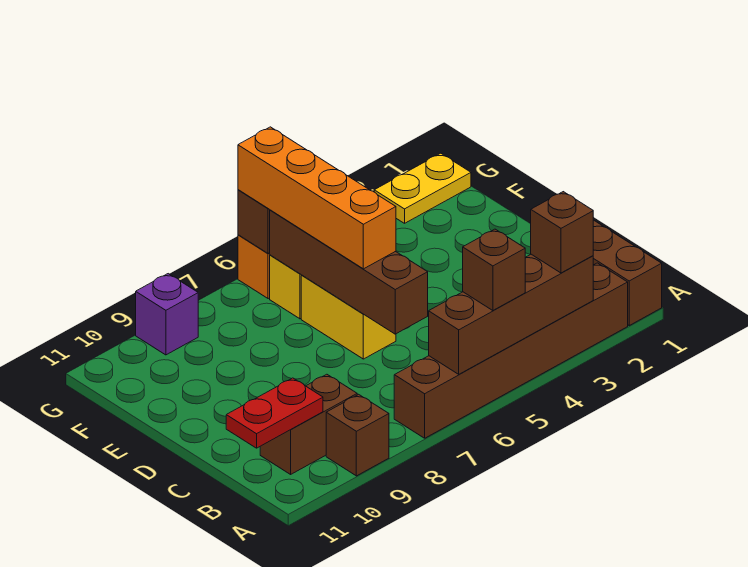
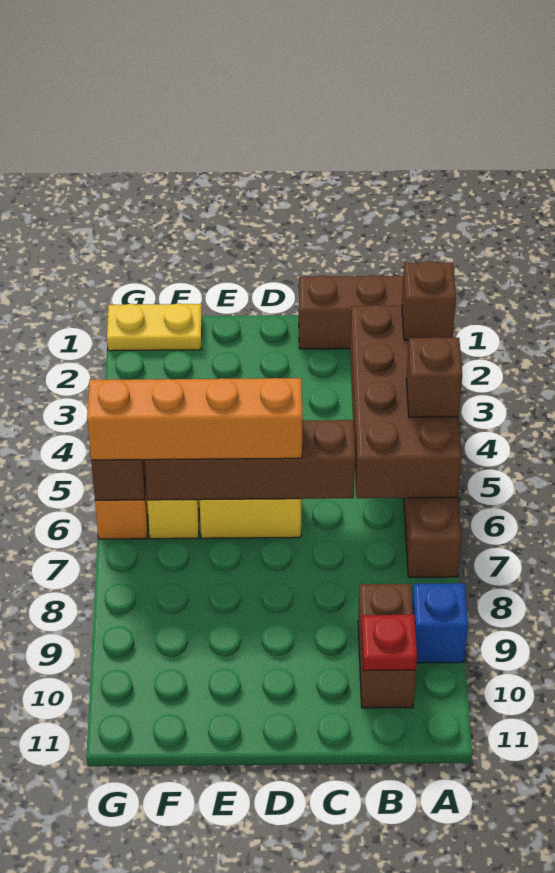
brown brick A3:A6 level 2 -> brown brick A3:B6 level 2
brown brick A9 level 1 -> blue brick A9 level 1
red plate B10:B11 level 2 -> red plate B10 level 2
yellow plate G1:G2 level 1 -> yellow plate F1:G1 level 1
purple brick G9 level 1 -> none

